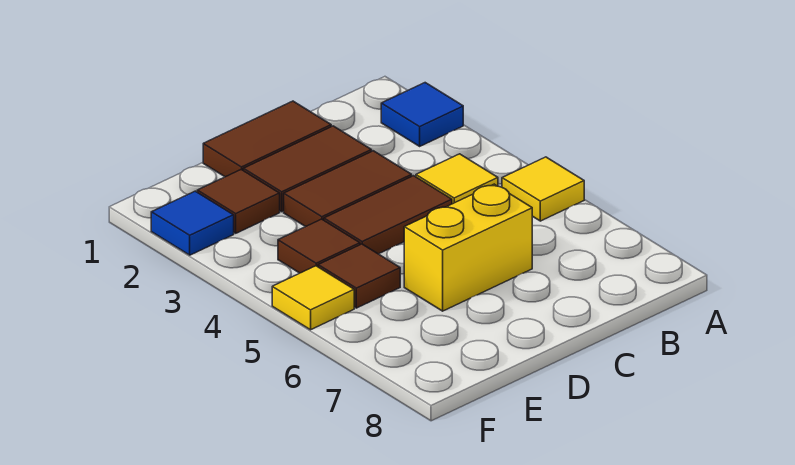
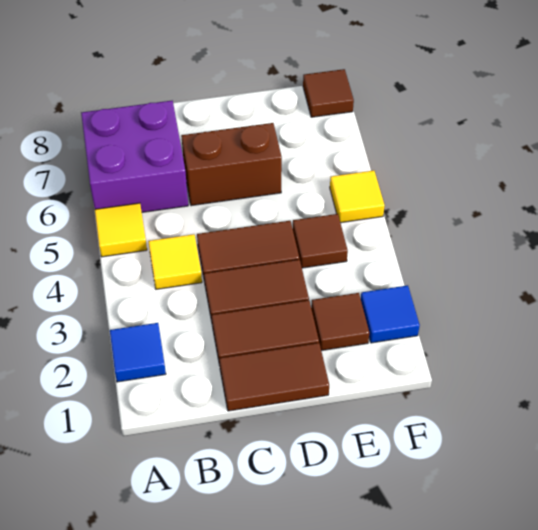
none -> purple brick A6:B7 level 1
yellow brick C6:D6 level 1 -> brown brick C6:D6 level 1
brown tile E5 level 1 -> brown tile F8 level 1

